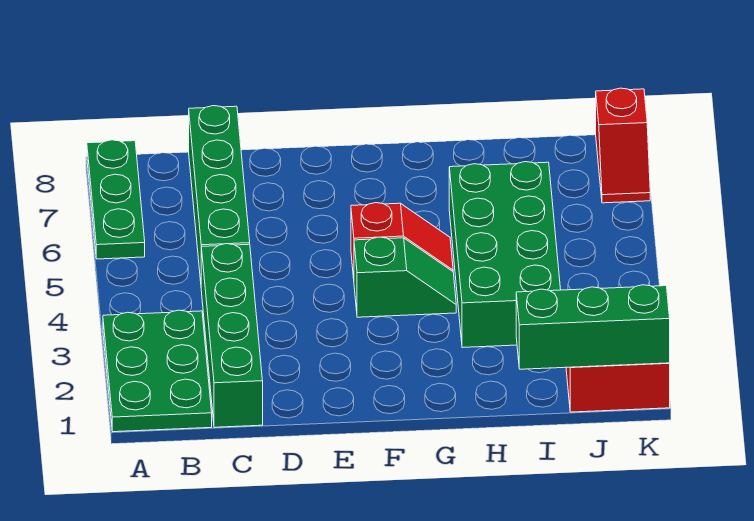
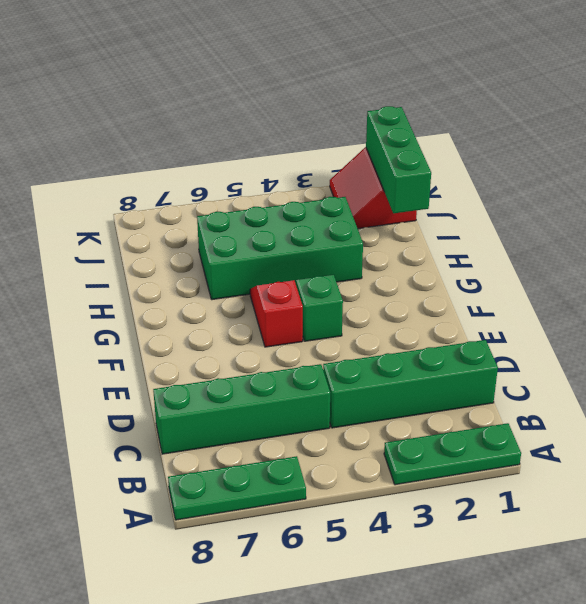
green plate A1:B3 level 1 -> green plate A1:A3 level 1
red slope K7:K8 level 1 top 8 -> none

